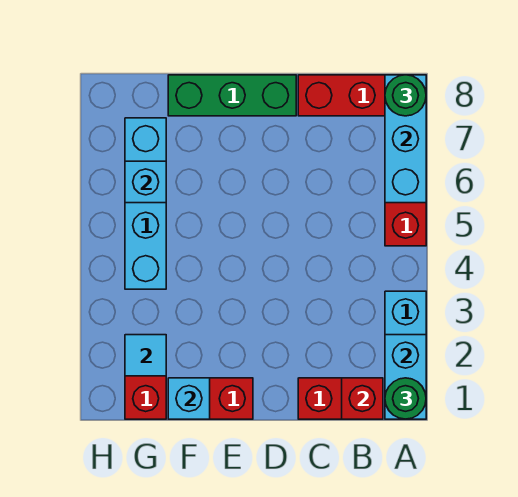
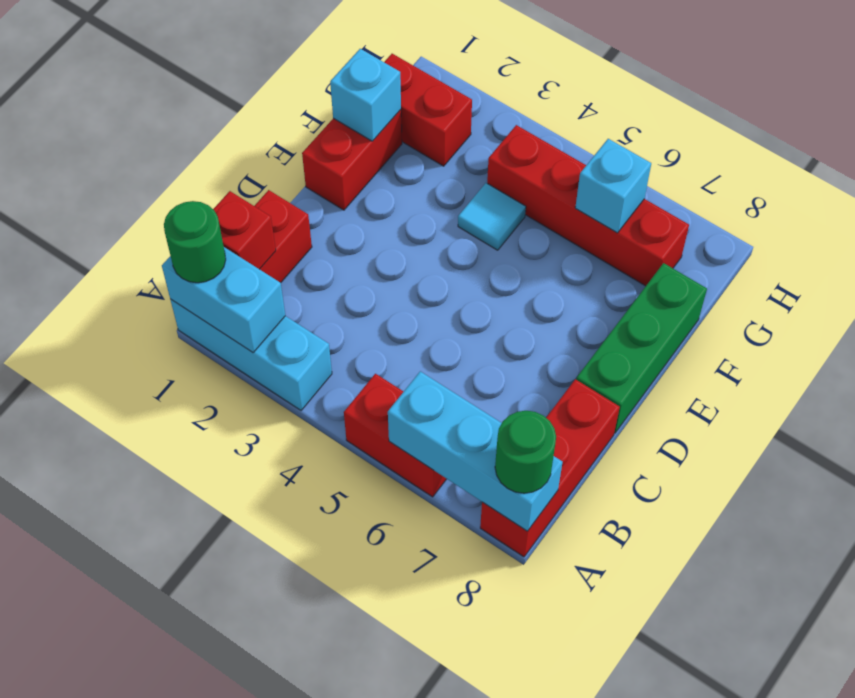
cyan tile G2 level 2 -> cyan tile F4 level 1
cyan brick G4:G7 level 1 -> red brick G4:G7 level 1

